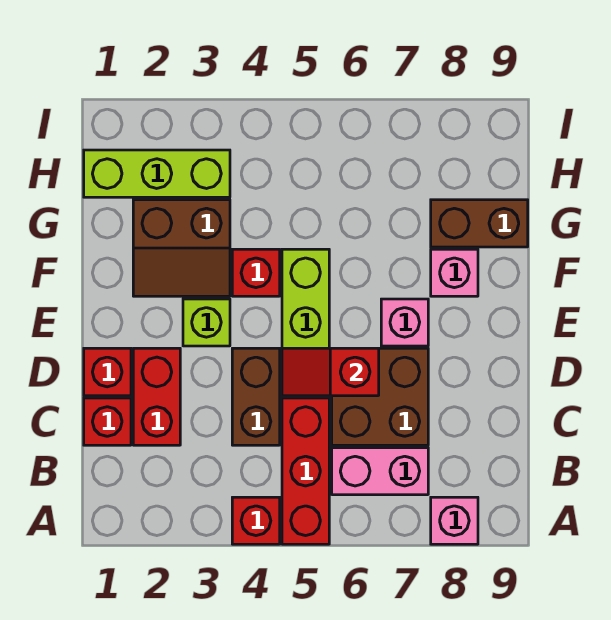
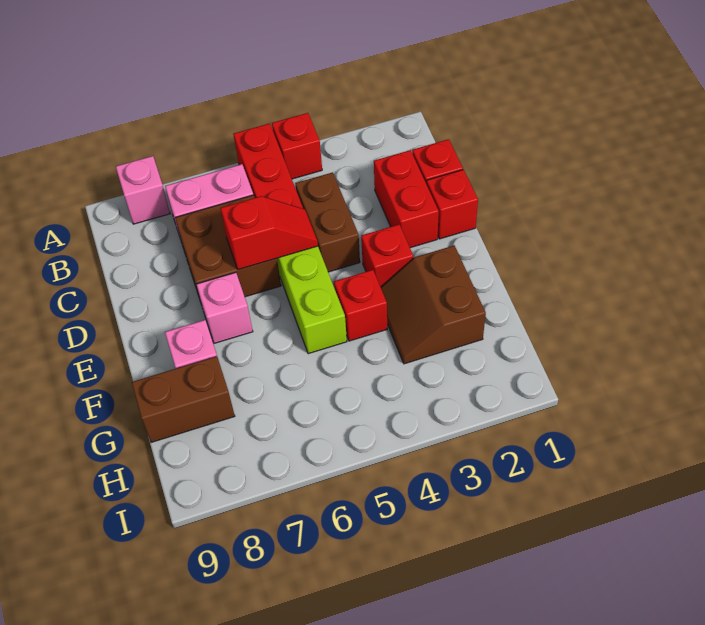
lime brick E3 level 1 -> red brick E3 level 1
brown slope F2:G3 level 1 top G -> brown slope F2:G3 level 1 top 2
lime brick H1:H3 level 1 -> none

